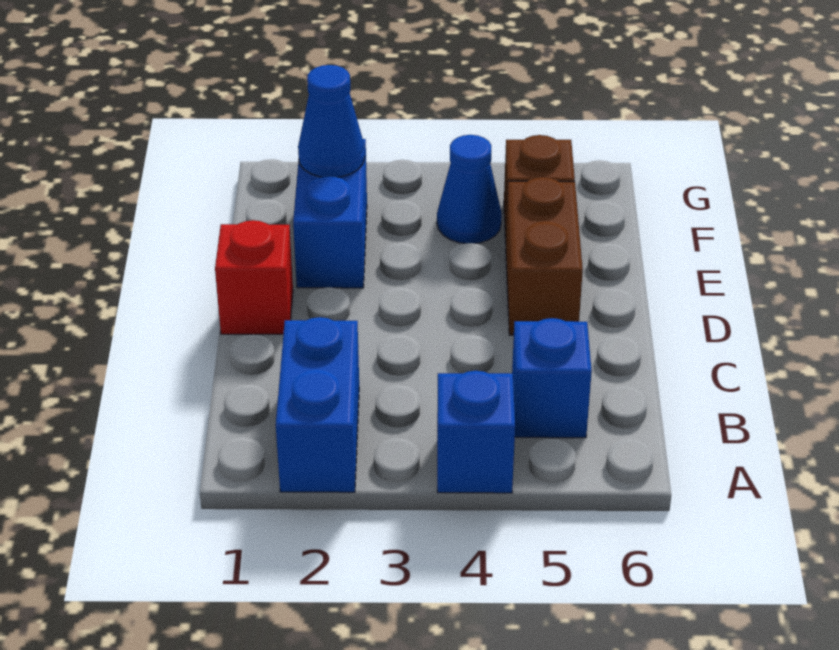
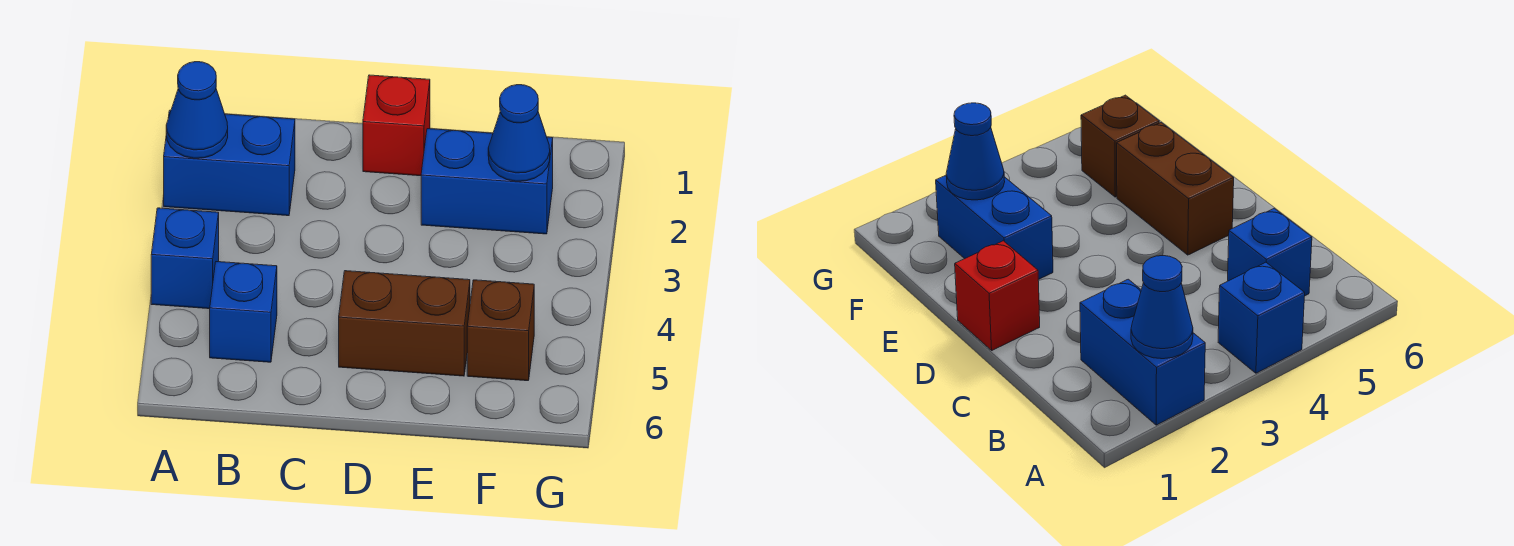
blue cone F4 level 1 -> blue cone A2 level 2

